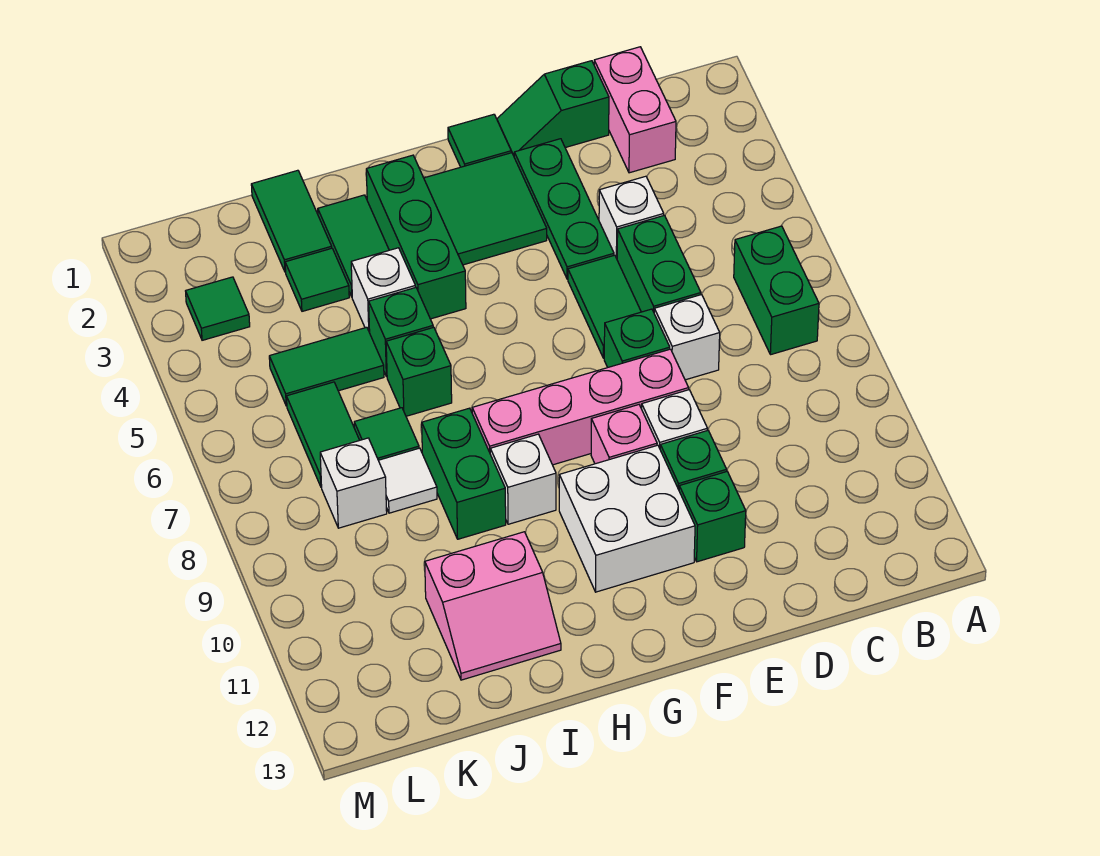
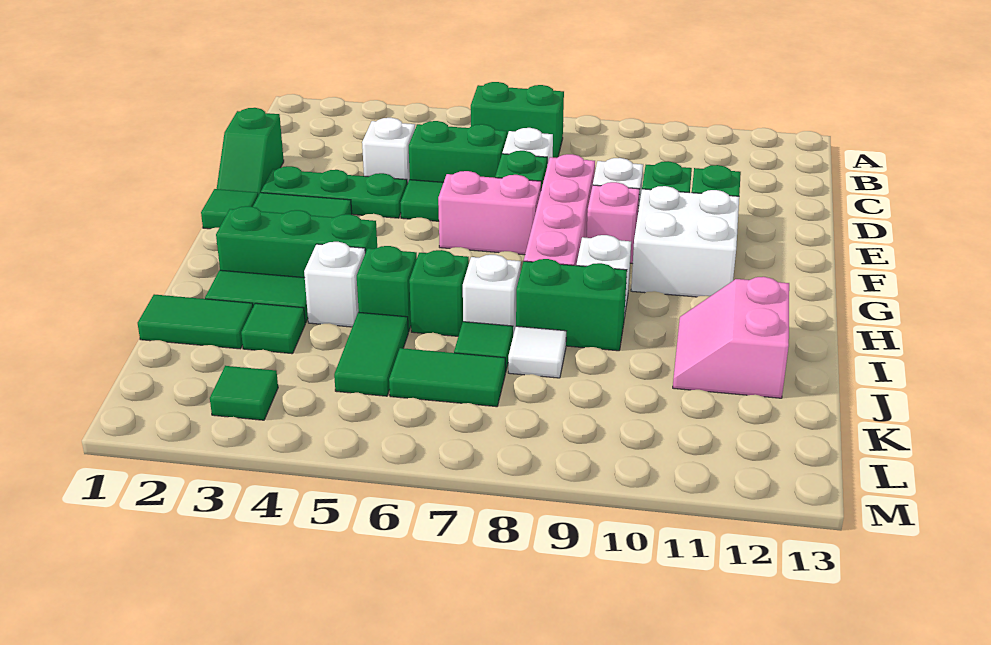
pink brick C1:C2 level 1 -> pink brick F6:F7 level 1
pink slope I11:J12 level 1 top 11 -> pink slope I11:J12 level 1 top 12
white brick K8 level 1 -> white brick I7 level 1

